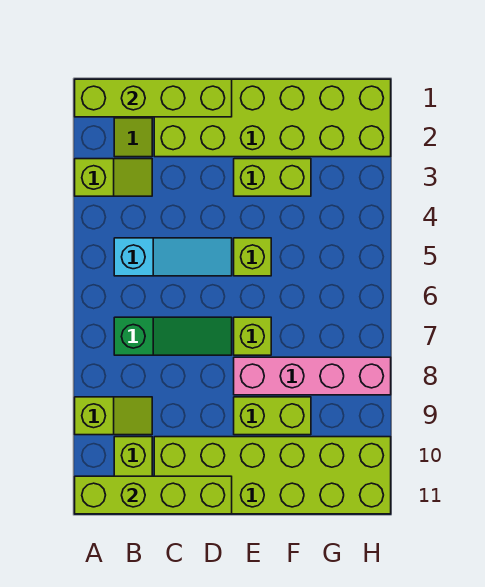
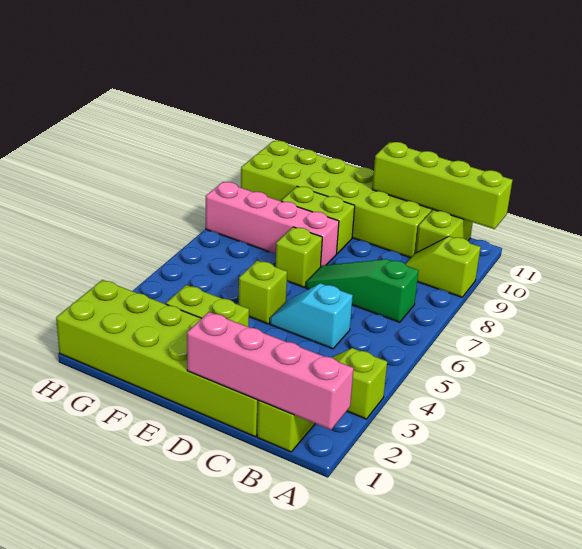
lime brick A1:D1 level 2 -> pink brick A1:D1 level 2
cyan slope B5:D5 level 1 top B -> cyan slope C5:D5 level 1 top C

